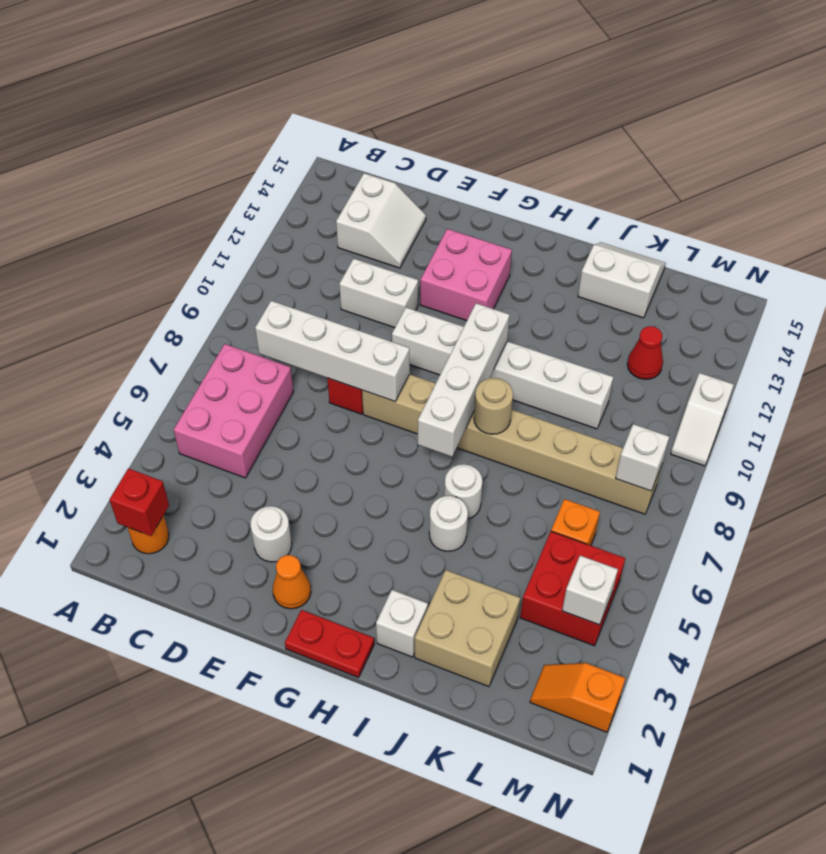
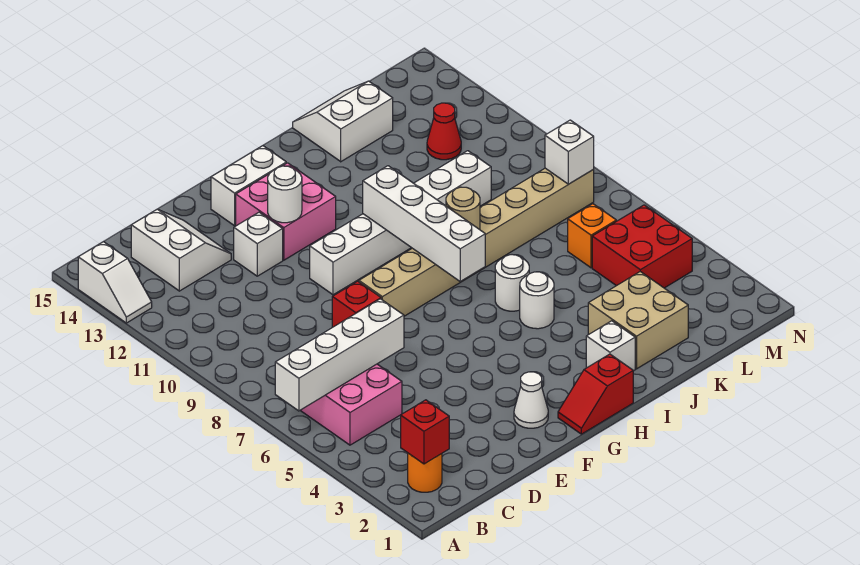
white brick C8:F8 level 2 -> white brick A6:D6 level 2
white brick D11:E11 level 1 -> white brick F14:G14 level 1
white round brick E3 level 1 -> white round brick F12 level 2
orange cone F2 level 1 -> white cone F2 level 1
red plate G1:H1 level 1 -> red slope G1:H1 level 1 top H
orange slope M2:N2 level 1 top N -> none
white brick M4 level 2 -> white brick E12 level 1
white slope N10:N11 level 1 top 11 -> white slope A13:A14 level 1 top 14

